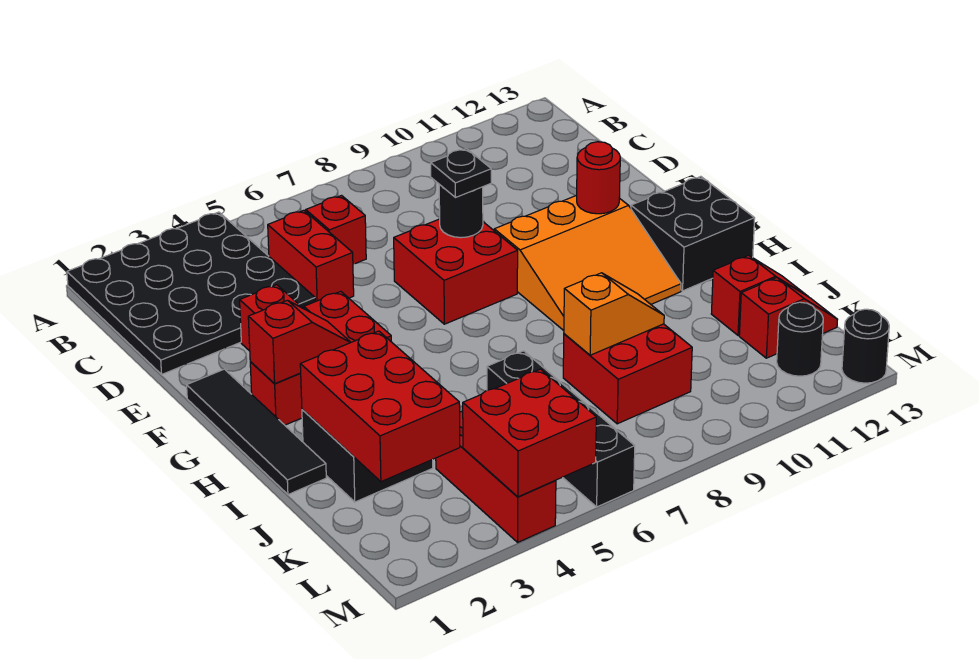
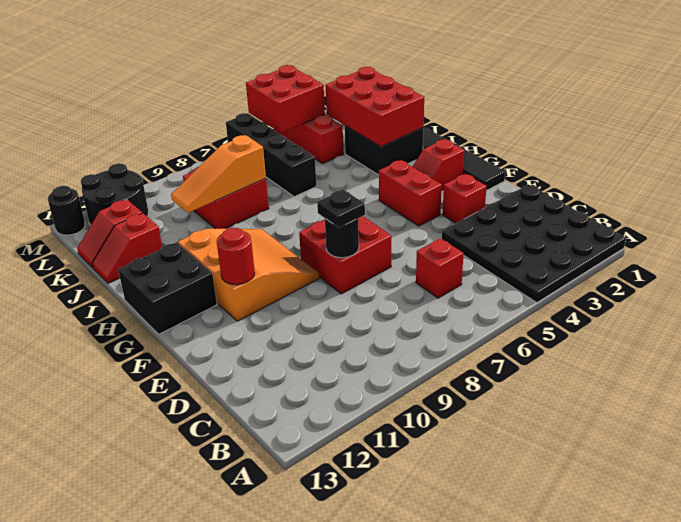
red brick C5:D5 level 1 -> none
orange slope F9:H11 level 1 top F -> orange slope F9:H11 level 1 top 11
red slope G2:G3 level 2 top 2 -> none
orange slope J8:J9 level 2 top 8 -> orange slope J8:J10 level 2 top 8
black round brick L12 level 1 -> black round brick L11:M12 level 1

